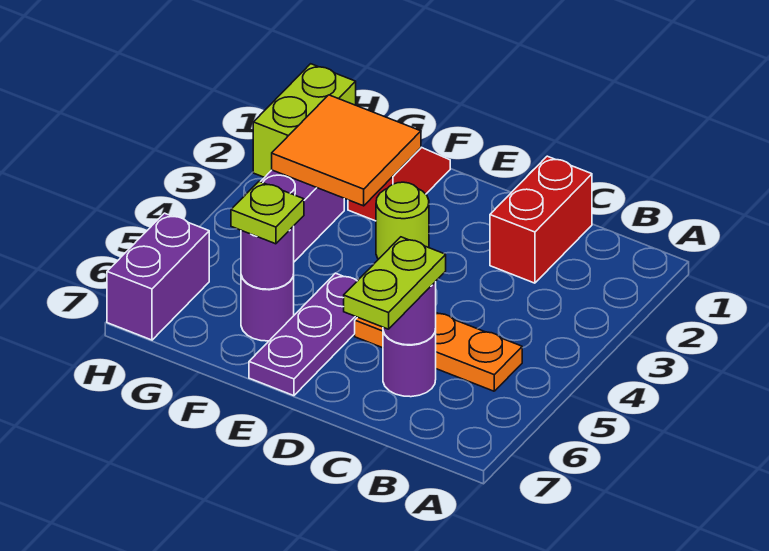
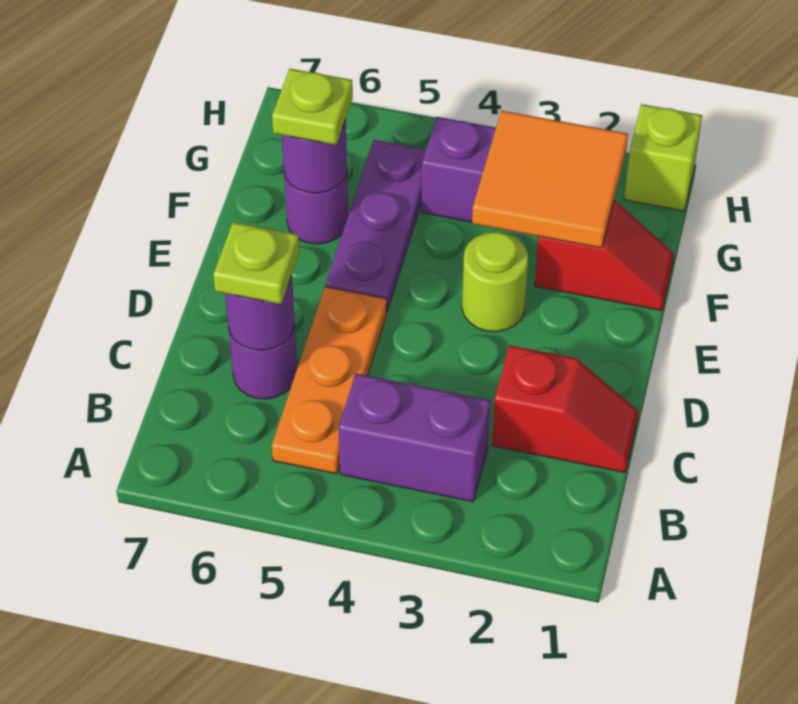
red brick C1:C2 level 1 -> red slope C1:C2 level 1 top 2
lime plate C6:C7 level 3 -> lime plate C6 level 3
purple plate E5:E7 level 1 -> purple plate E5:G5 level 1
lime brick H1:H2 level 1 -> lime brick H1 level 1
purple brick H6:H7 level 1 -> purple brick B3:B4 level 1

